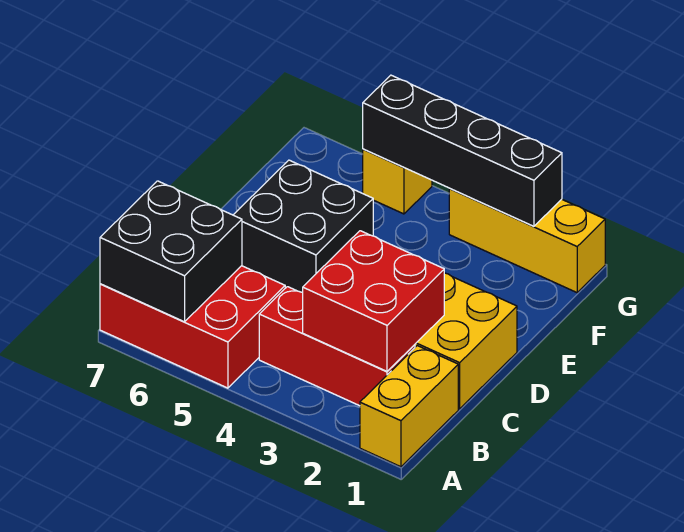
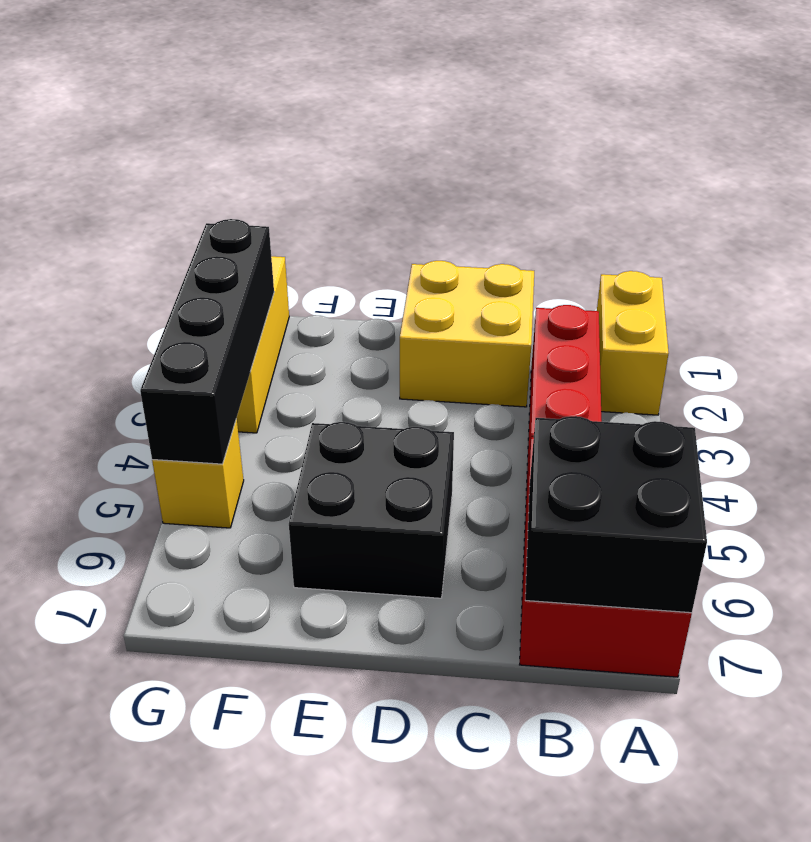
yellow brick A1:B1 level 1 -> yellow brick A1:A2 level 1
red brick B2:C3 level 2 -> none

